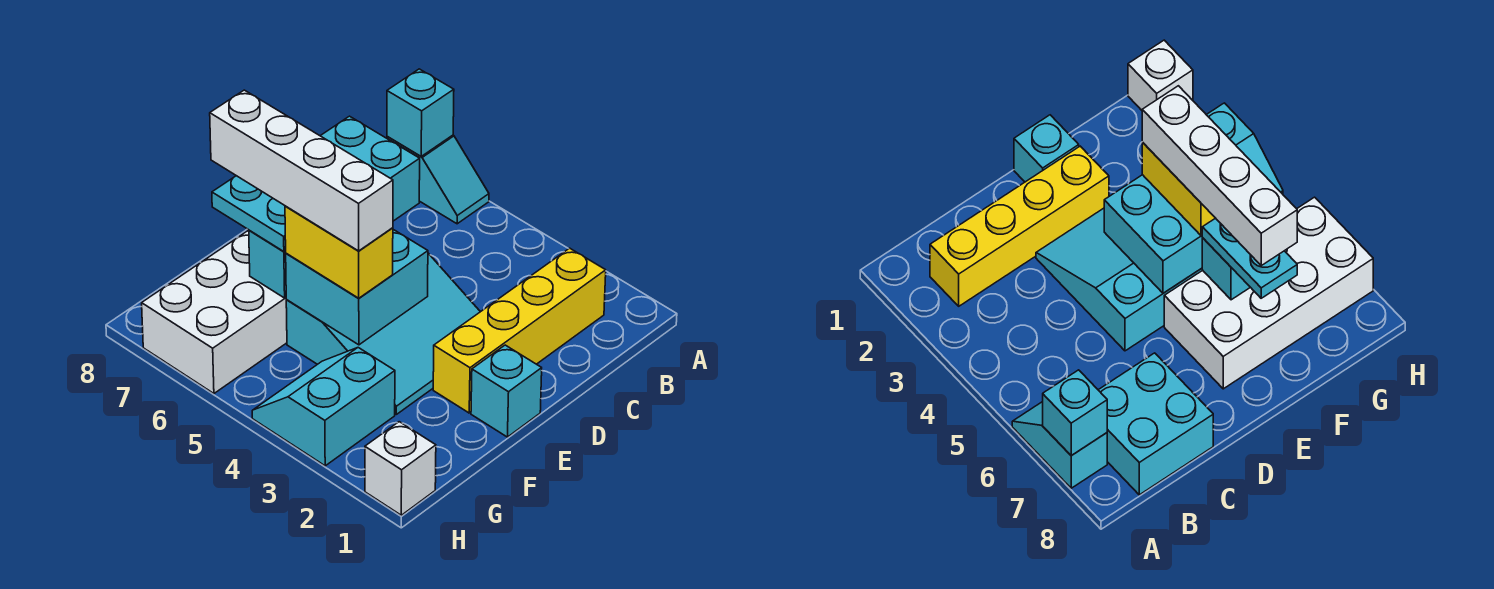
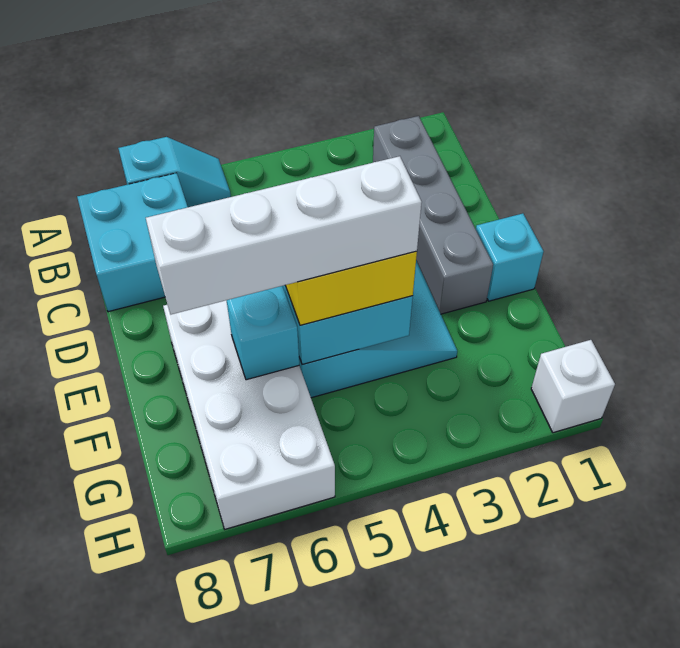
cyan brick A7 level 2 -> none
yellow brick B2:E2 level 1 -> grey brick B2:E2 level 1
cyan plate F6:F7 level 3 -> none
cyan slope G3:H4 level 1 top 3 -> none

